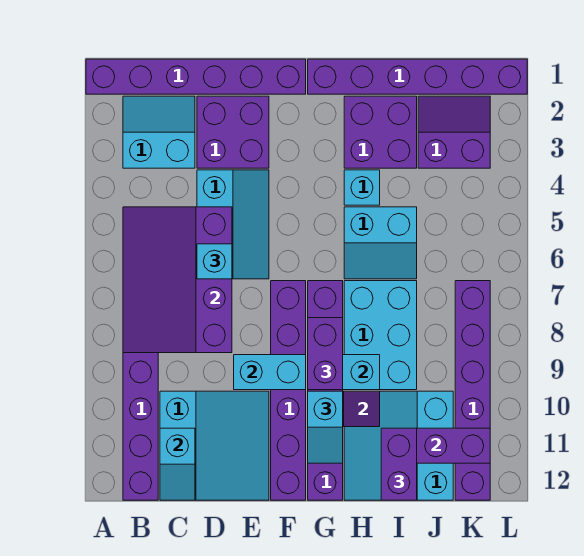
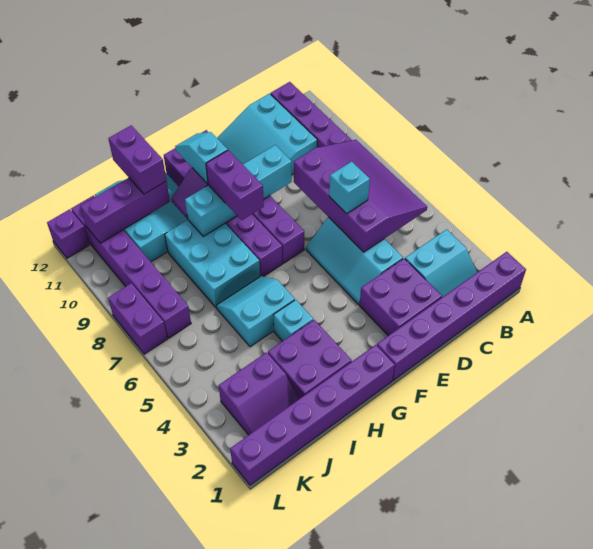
cyan slope C11:C12 level 2 top 11 -> none
none -> purple brick L7:L8 level 1
none -> purple brick L12 level 1

